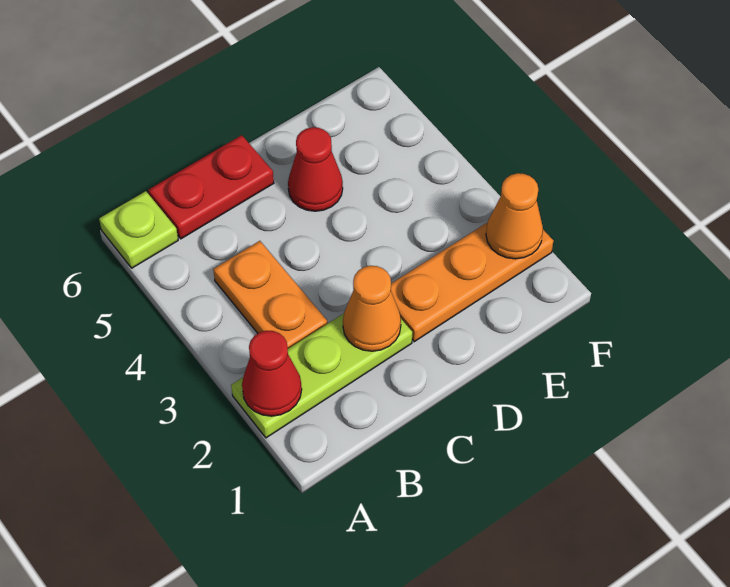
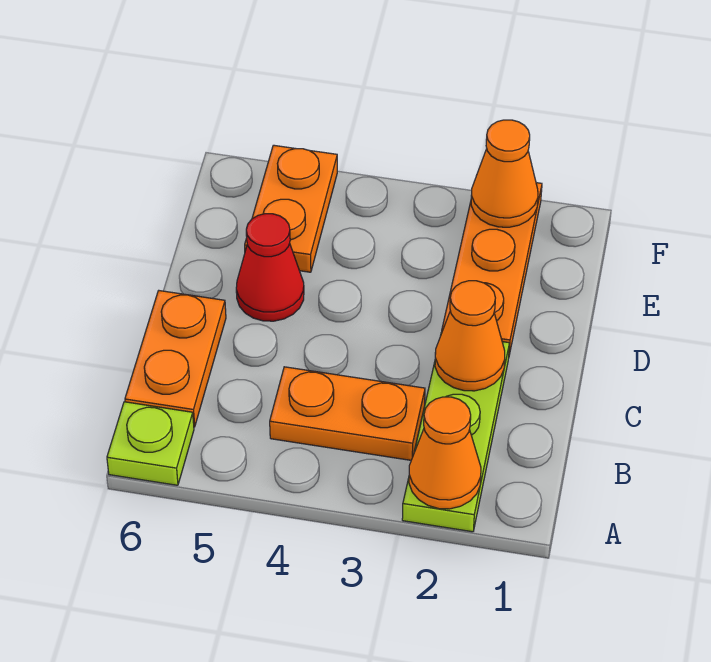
red cone A2 level 2 -> orange cone A2 level 2
red plate B6:C6 level 1 -> orange plate B6:C6 level 1
none -> orange plate E5:F5 level 1

